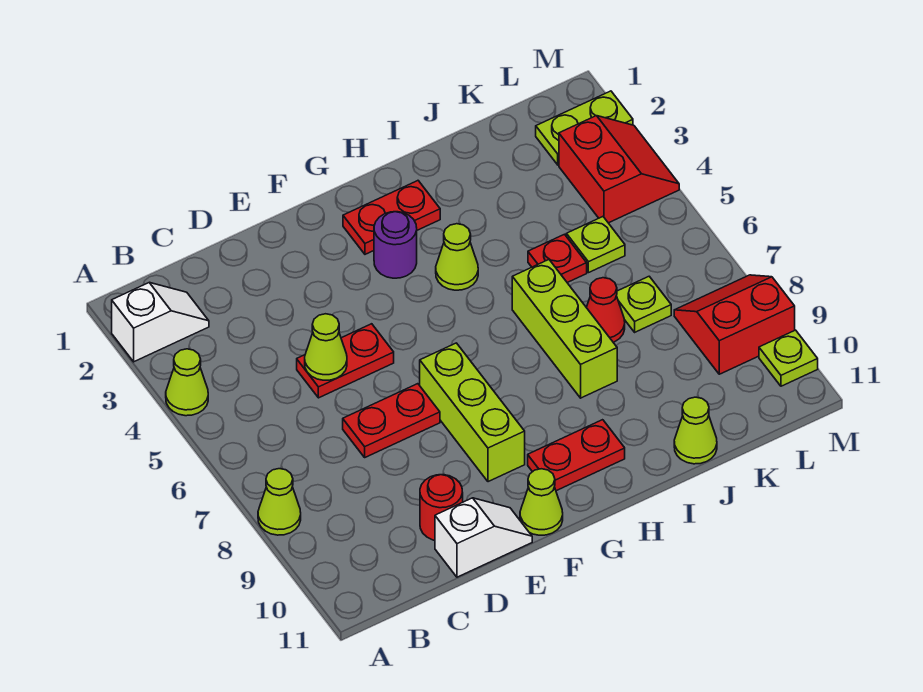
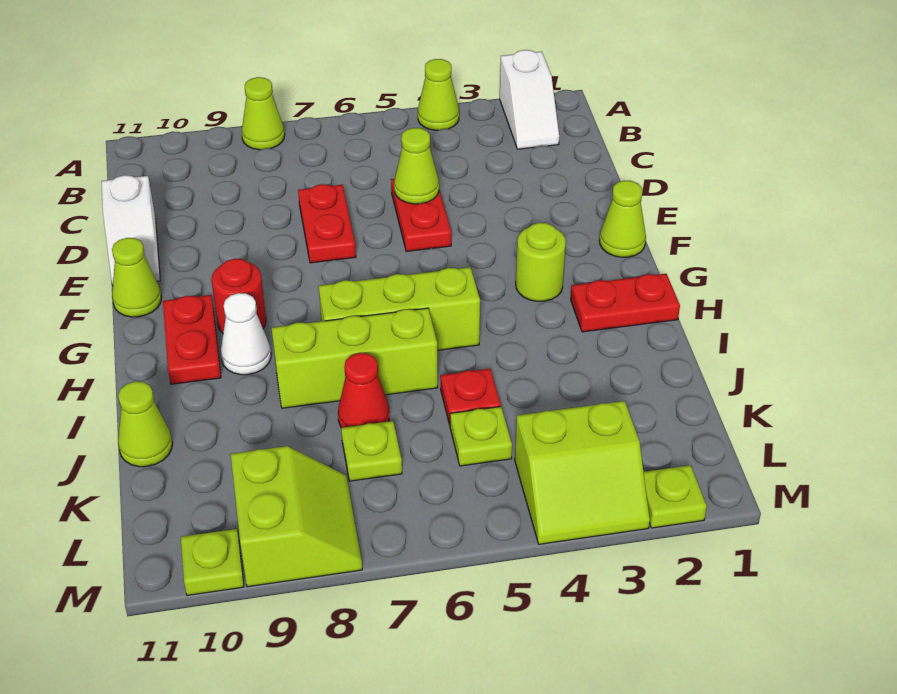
red round brick D10 level 1 -> red round brick G9 level 1
lime brick F7:F9 level 1 -> lime brick H5:H7 level 1
red plate G2:H2 level 1 -> red plate H1:H2 level 1
purple round brick G3 level 1 -> lime round brick G3 level 1
lime cone H4 level 1 -> lime cone F1 level 1
none -> white cone H9 level 1
lime plate L2:M2 level 1 -> lime plate M2 level 1
red slope L3:M4 level 1 top L -> lime slope L3:M4 level 1 top L
red slope L8:M9 level 1 top 9 -> lime slope L8:M9 level 1 top 9

